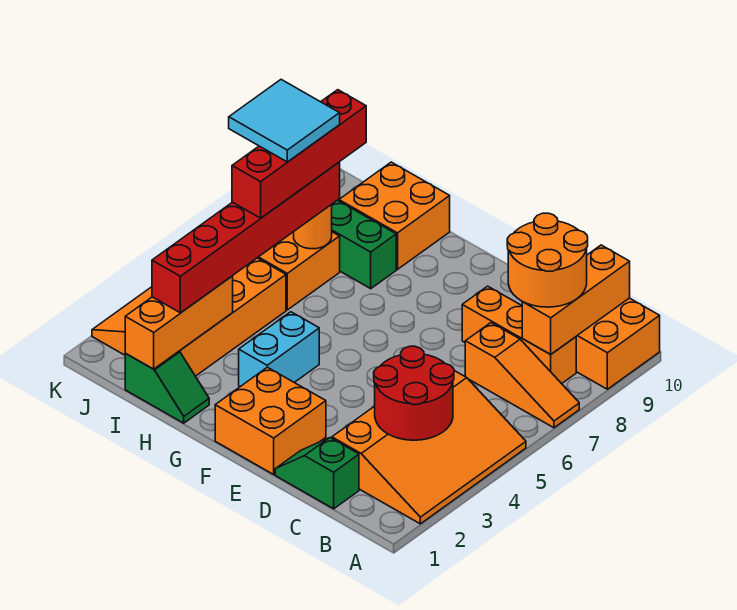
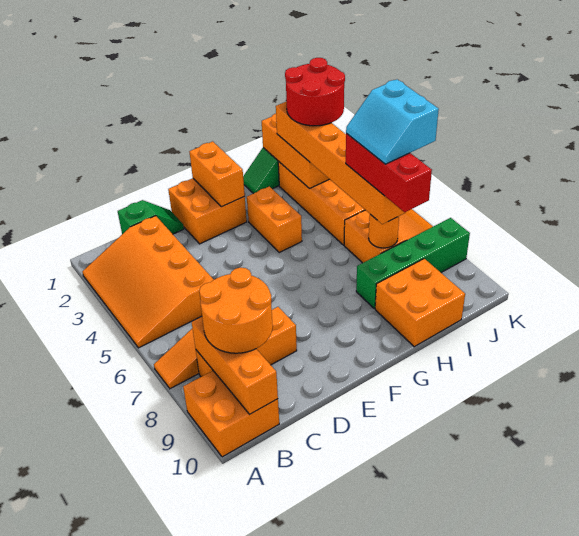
red round brick B3:C4 level 2 -> red round brick I2:J3 level 4
none -> orange brick F1:F2 level 2
cyan brick G3:G4 level 1 -> orange brick G3:G4 level 1
red brick I2:I7 level 3 -> orange brick I2:I7 level 3
red brick I5:I8 level 4 -> red brick I6:I8 level 4
cyan tile I6:J7 level 5 -> cyan slope I6:J7 level 5 top J

